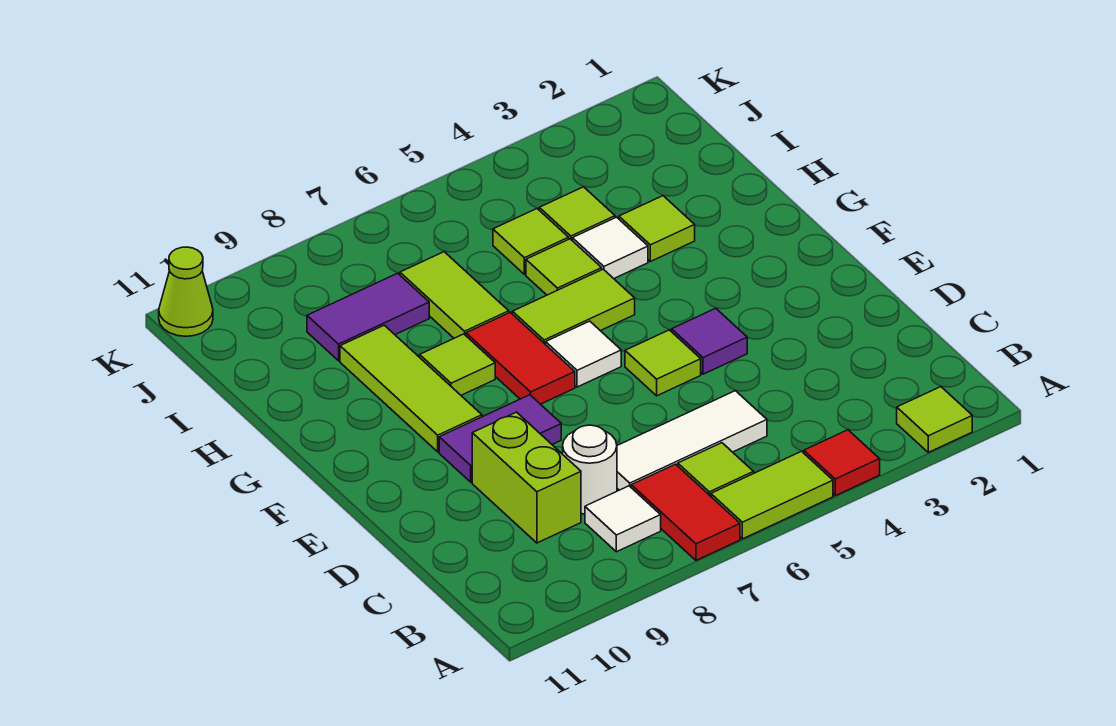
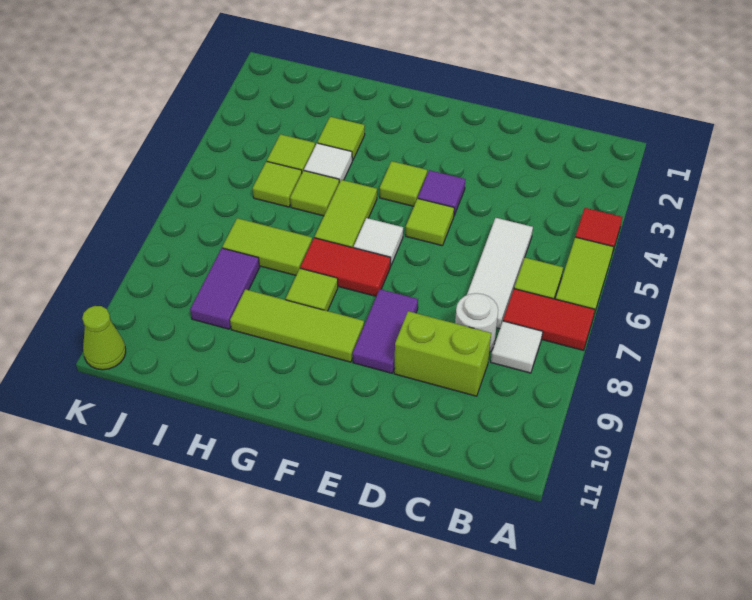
lime tile A2 level 1 -> lime tile F4 level 1

